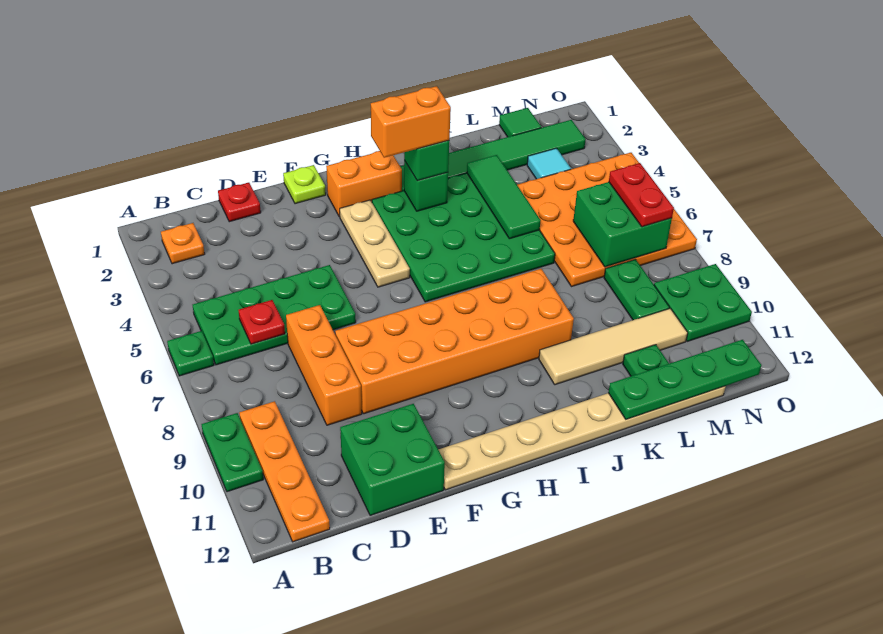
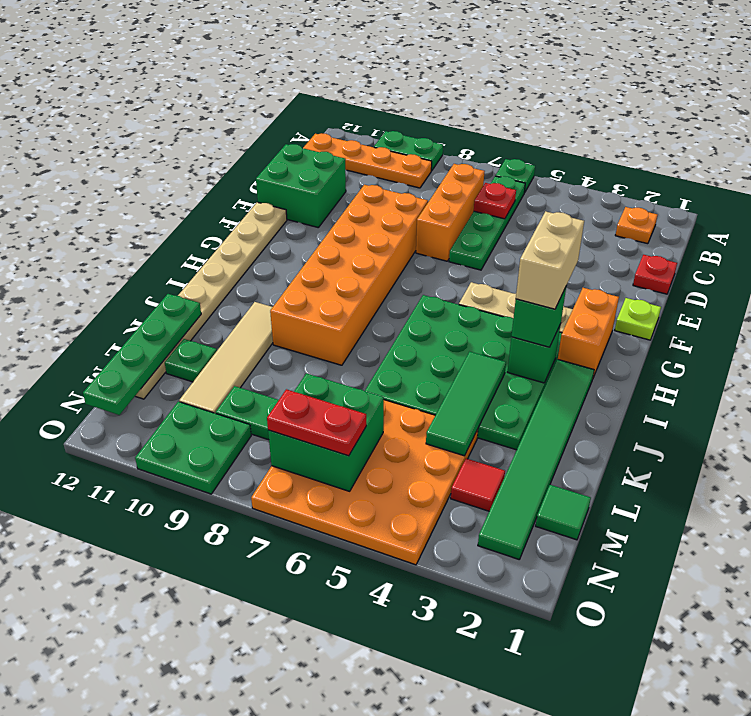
green plate B5:E6 level 1 -> green plate B6:E6 level 1
orange brick D7:D9 level 1 -> orange brick C7:E7 level 1
orange brick H3:I3 level 4 -> tan brick H3:I3 level 4
green tile K3:K5 level 2 -> green tile J4:L4 level 2
cyan tile M3 level 1 -> red tile M3 level 1

